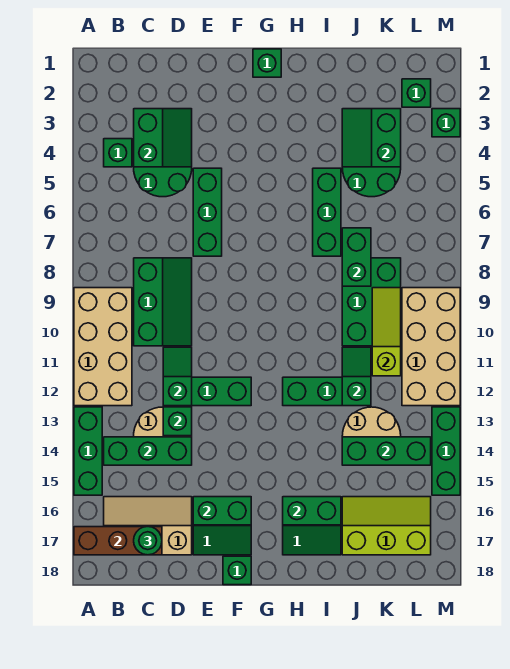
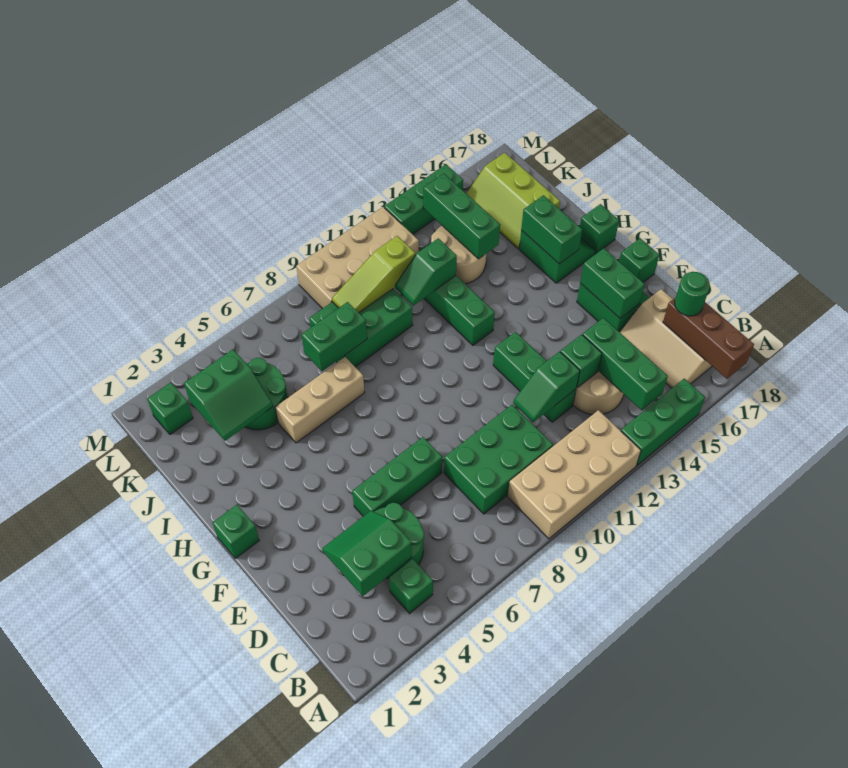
green slope C8:D10 level 1 top C -> green brick C8:D10 level 1
green brick I5:I7 level 1 -> tan brick I5:I7 level 1
green brick M3 level 1 -> green brick H18 level 1

